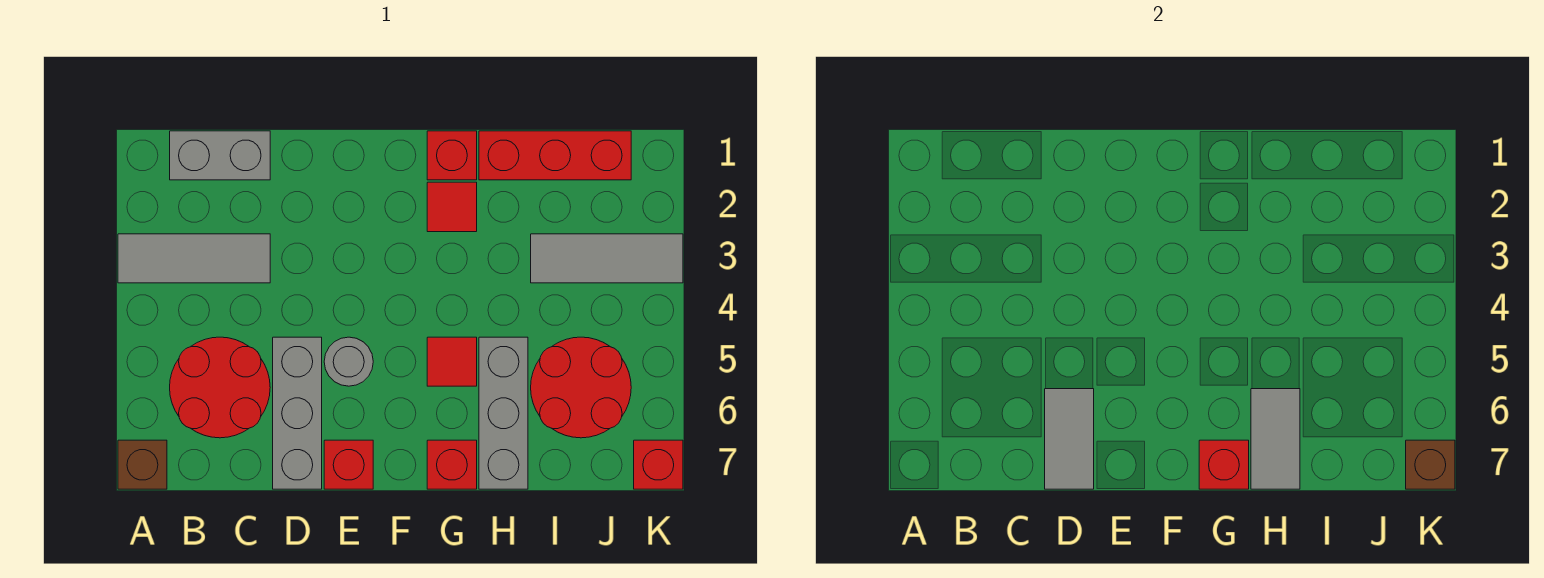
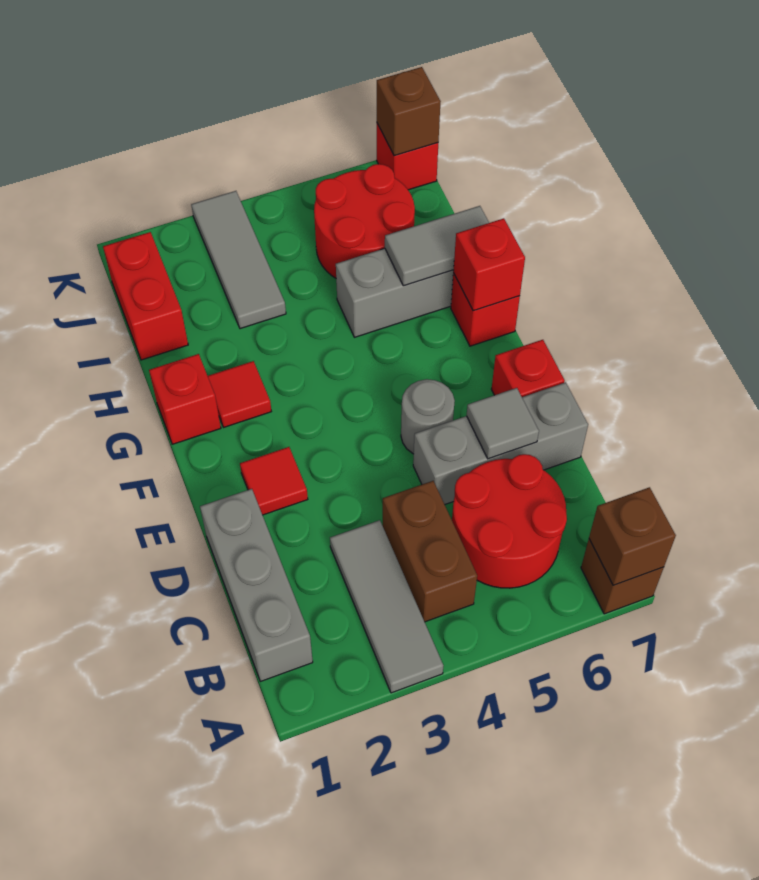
none -> brown brick A7 level 2
grey brick B1:C1 level 1 -> grey brick B1:D1 level 1
none -> brown brick B4:C4 level 1
grey tile D6:D7 level 2 -> grey tile D6 level 2
red tile G5 level 1 -> red tile E2 level 1
red brick H1:J1 level 1 -> red brick I1:J1 level 1

